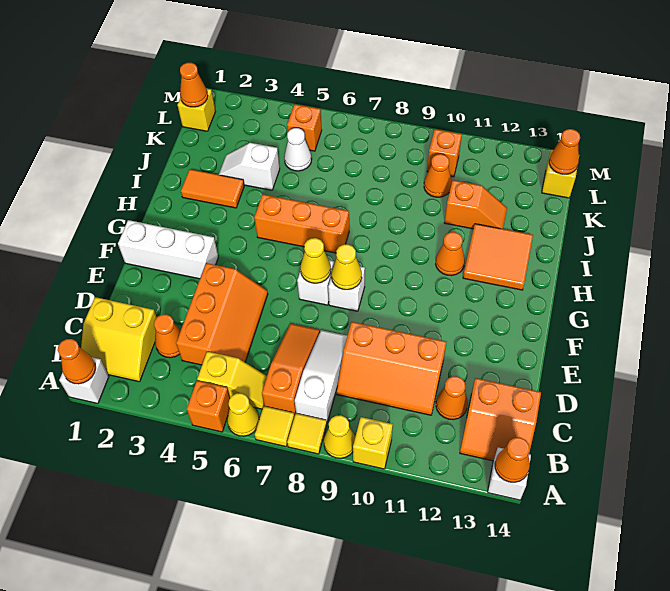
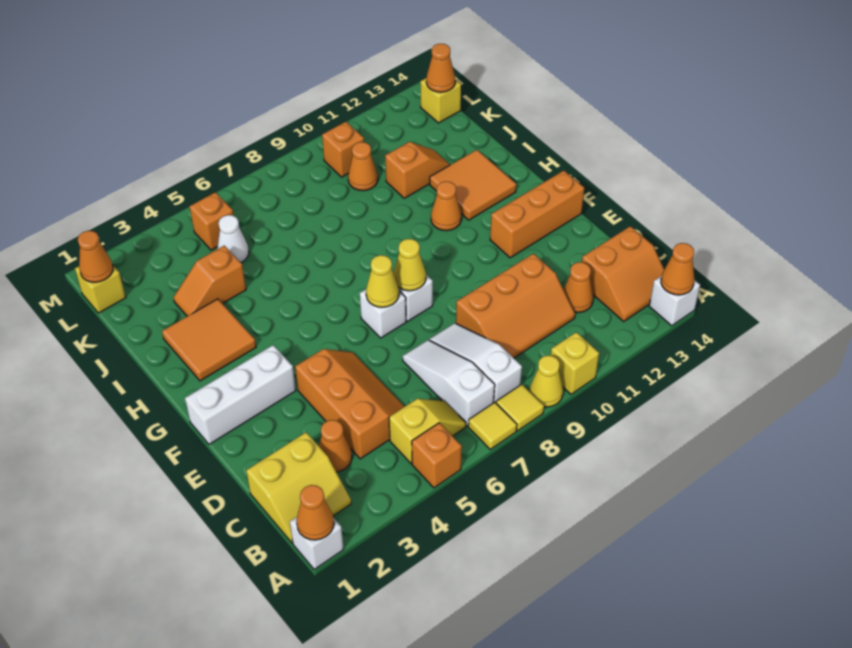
yellow cone A6 level 1 -> none
orange slope B7:D7 level 1 top B -> white slope B7:D7 level 1 top B
orange brick H5:H7 level 1 -> orange brick F12:F14 level 1
orange tile I2:I3 level 1 -> orange tile H2:I3 level 1
white slope J3:J4 level 1 top 4 -> orange slope J3:J4 level 1 top 4

